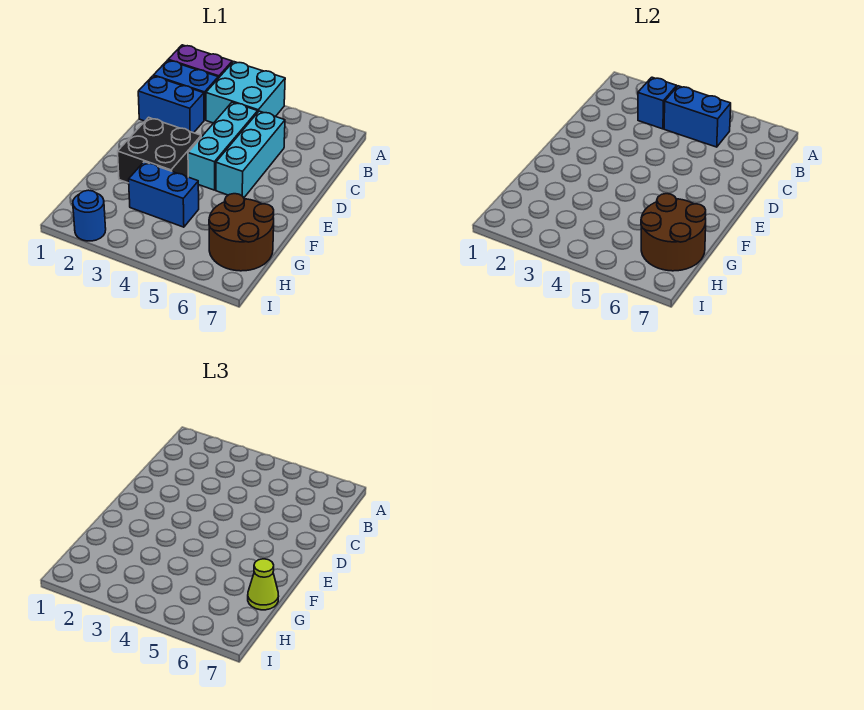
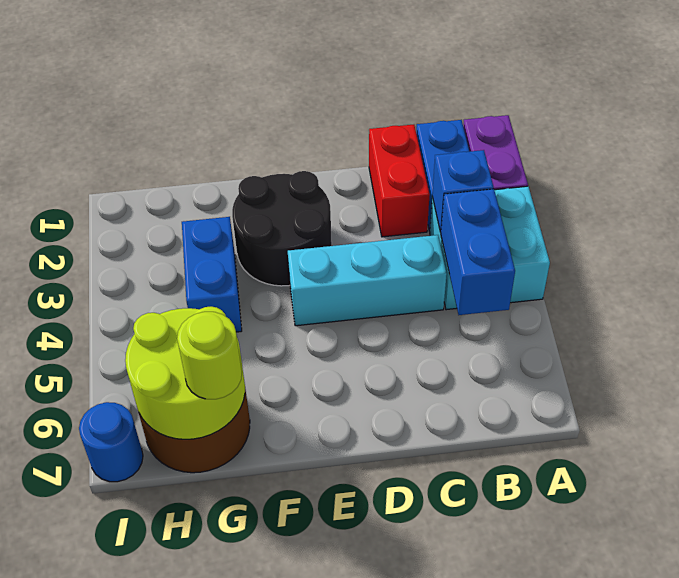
blue brick C1:C2 level 1 -> red brick C1:C2 level 1
cyan brick C5:E5 level 1 -> none
black brick E2:F3 level 1 -> black round brick E2:F3 level 1
brown round brick G6:H7 level 2 -> lime round brick G6:H7 level 2
lime cone G7 level 3 -> lime round brick G7 level 3
blue round brick I2 level 1 -> blue round brick I7 level 1

